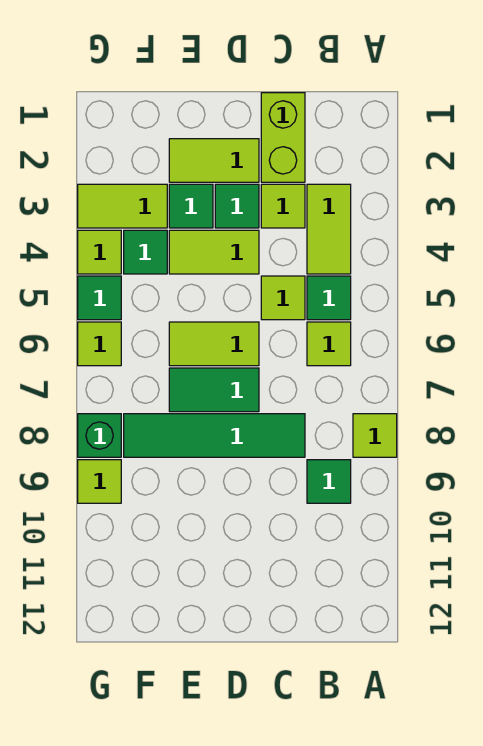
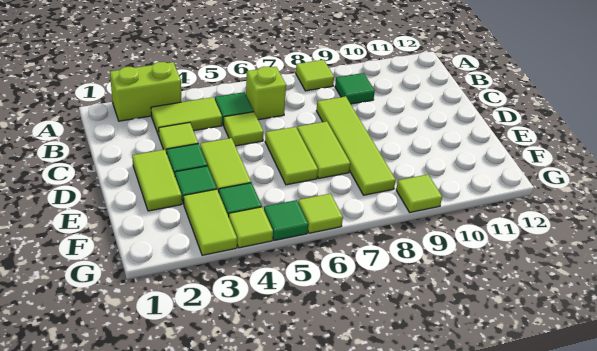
lime tile B6 level 1 -> lime brick B6 level 1
lime brick C1:C2 level 1 -> lime brick A2:A3 level 1
green tile C8:F8 level 1 -> lime tile C8:F8 level 1
green tile D7:E7 level 1 -> lime tile D7:E7 level 1
green brick G8 level 1 -> none

